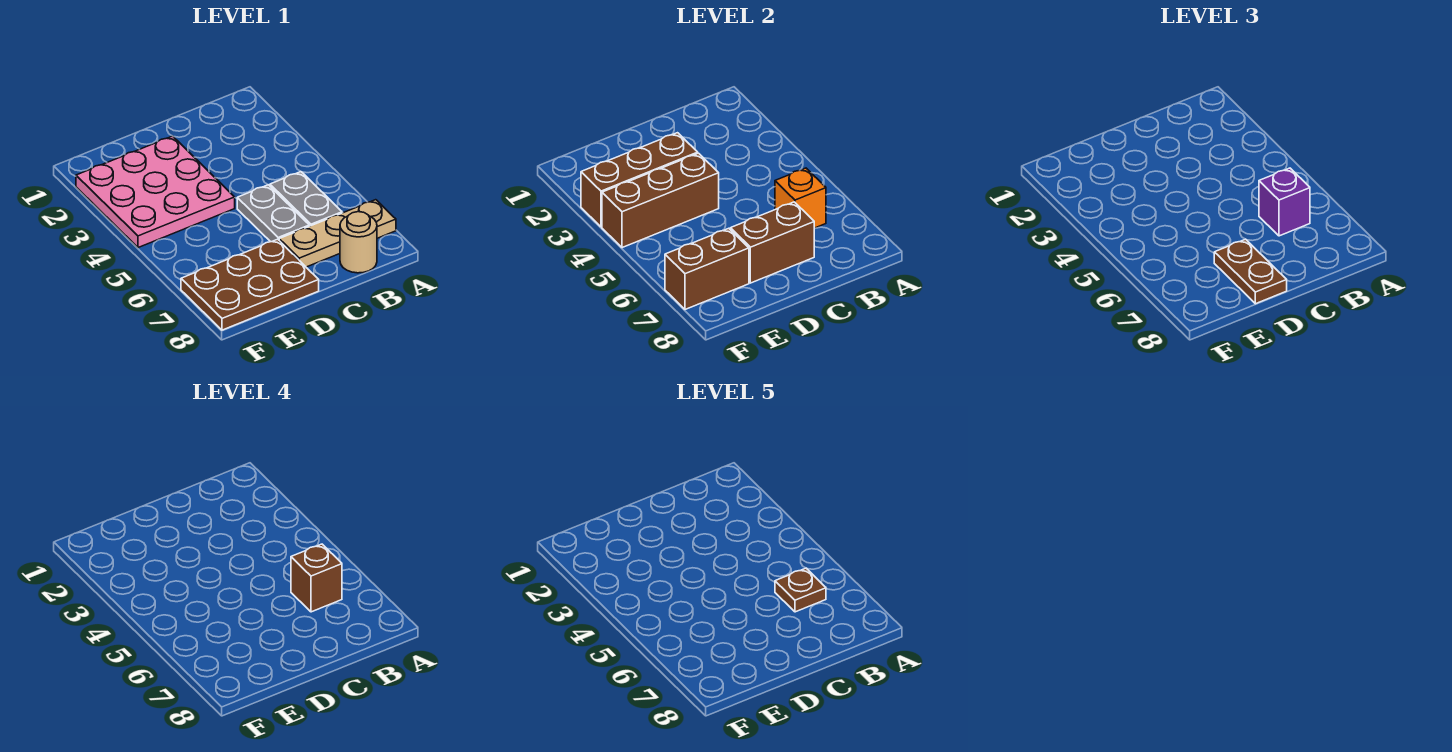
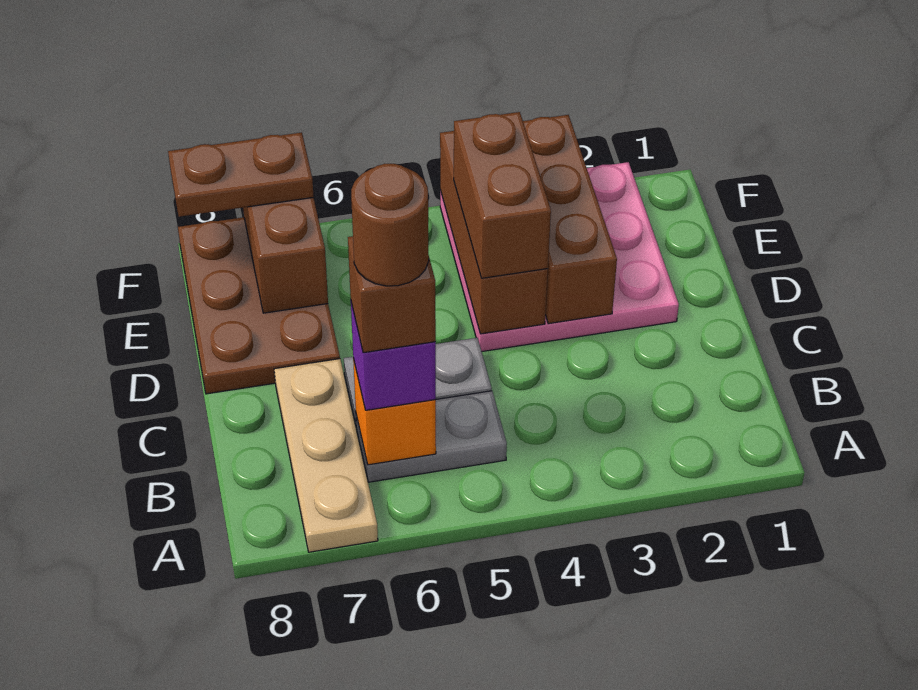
brown plate B6 level 5 -> brown round brick B6 level 5
tan round brick B8 level 1 -> none
brown brick C7:D7 level 2 -> brown brick D4:E4 level 3
brown plate D7:D8 level 3 -> brown plate F7:F8 level 3

